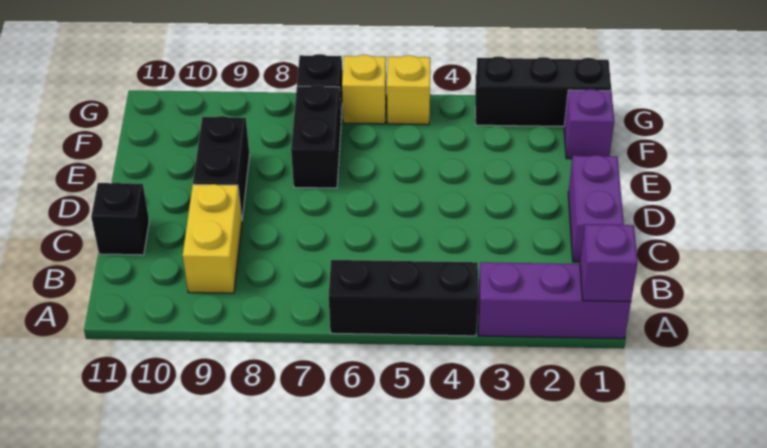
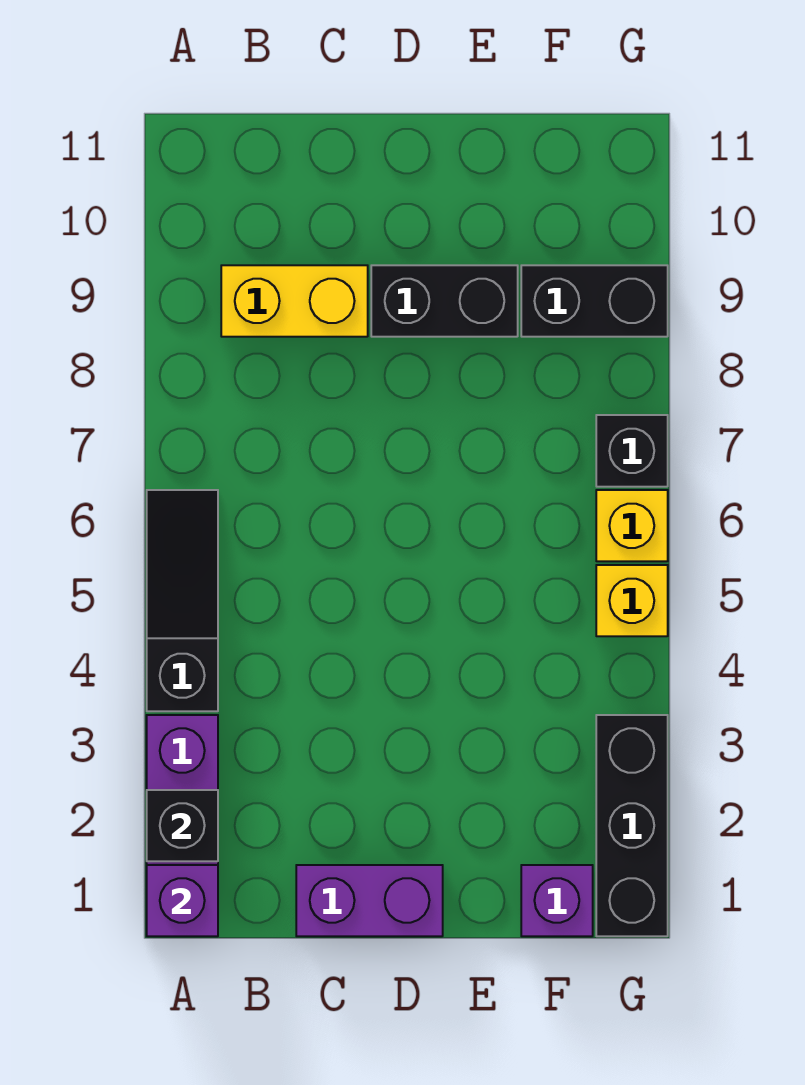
black brick A4:A6 level 1 -> black slope A4:A6 level 1 top 4
black brick C11 level 1 -> black brick A2 level 2
black brick E7:F7 level 1 -> black brick F9:G9 level 1

